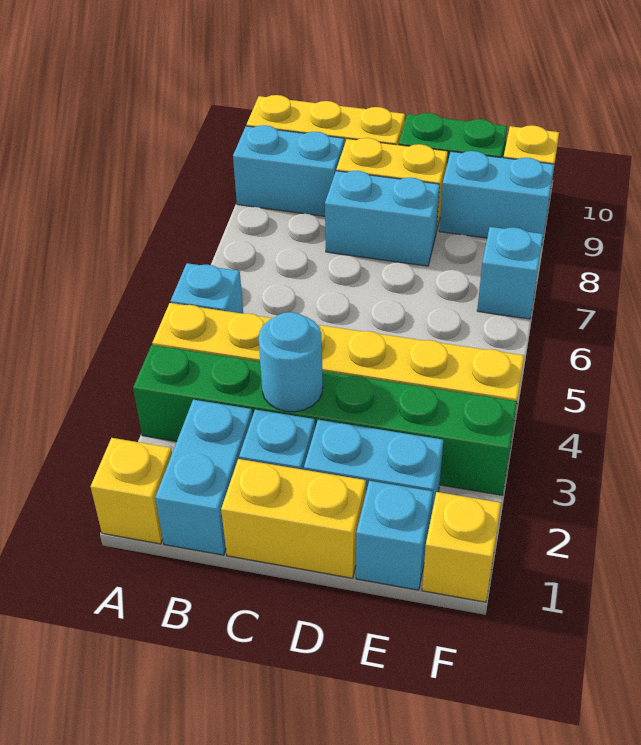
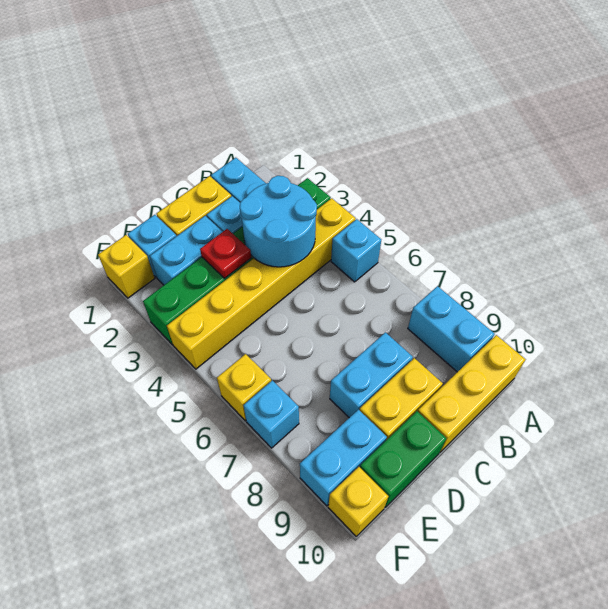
yellow brick A1 level 1 -> yellow brick F6 level 1
cyan brick A9:B9 level 1 -> cyan brick A8:A9 level 1
cyan round brick C3 level 2 -> cyan round brick B3:C4 level 2
none -> red plate D3 level 2

